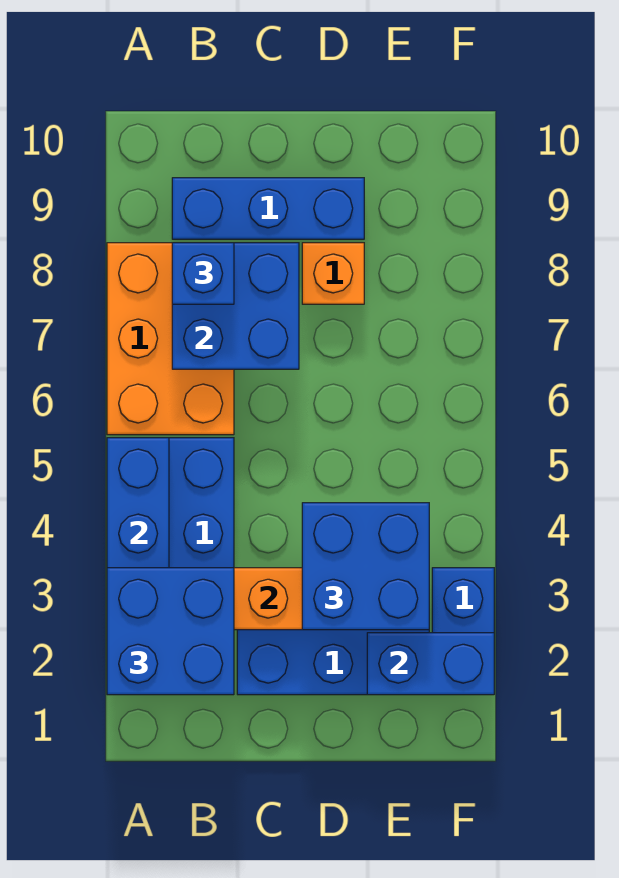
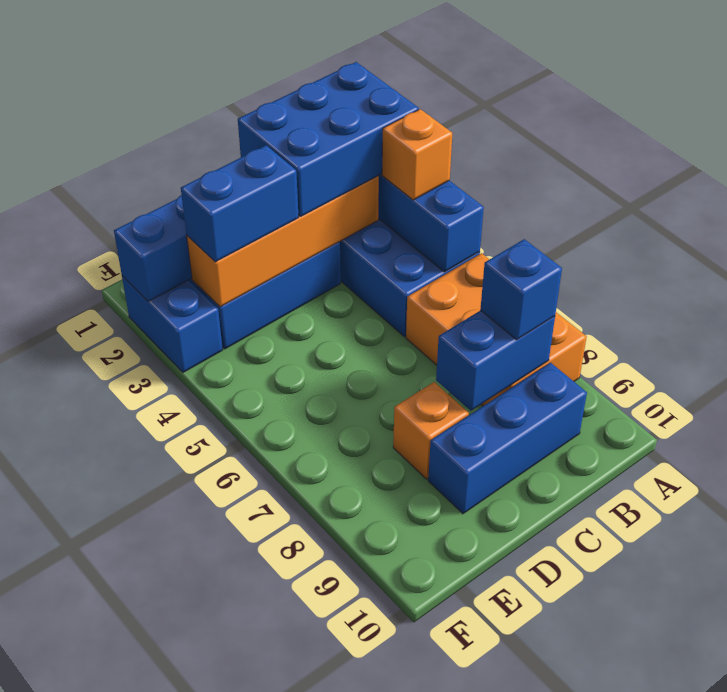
blue brick A2:B3 level 3 -> blue brick A2:C3 level 3
none -> orange brick A4 level 3
blue brick B7:C8 level 2 -> blue brick B8:C8 level 2
blue brick D3:E4 level 3 -> blue brick D3:E3 level 3

